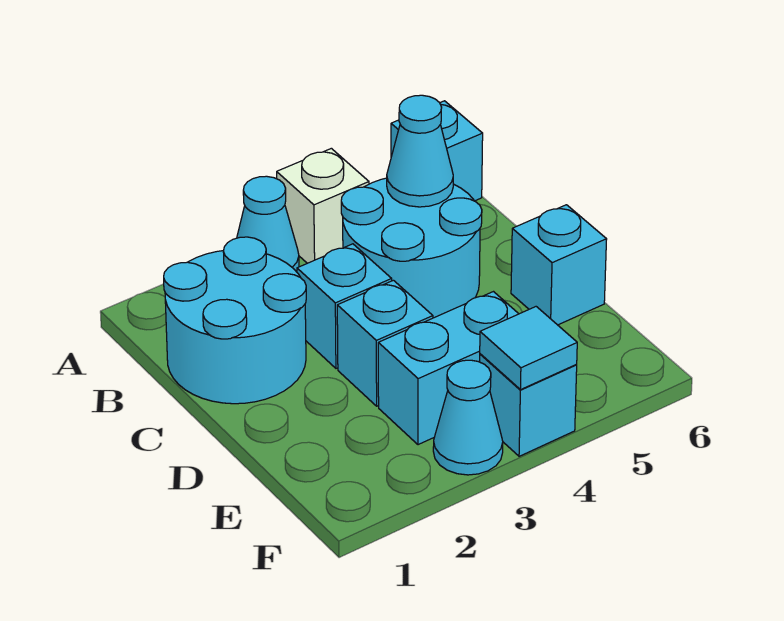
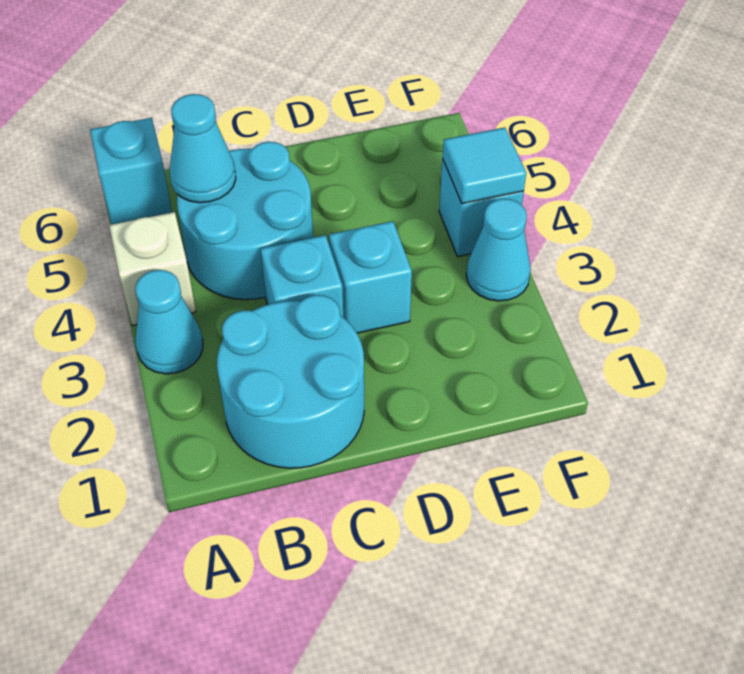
cyan brick D6 level 1 -> none
cyan brick E3:E4 level 1 -> none

